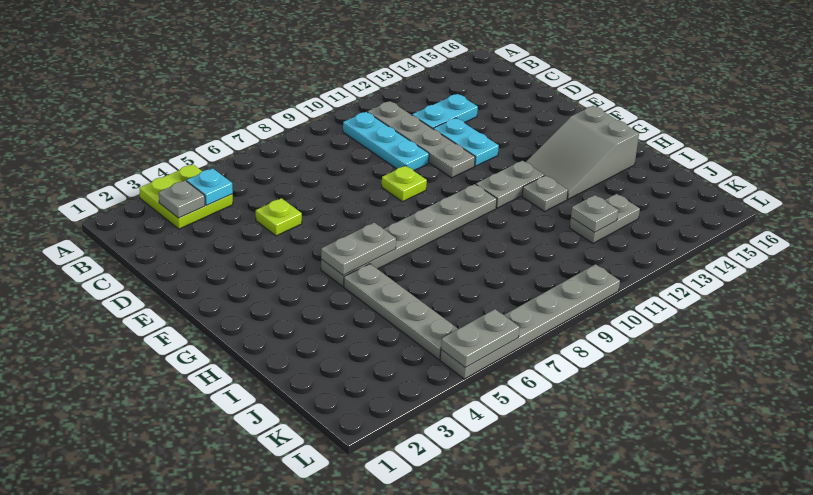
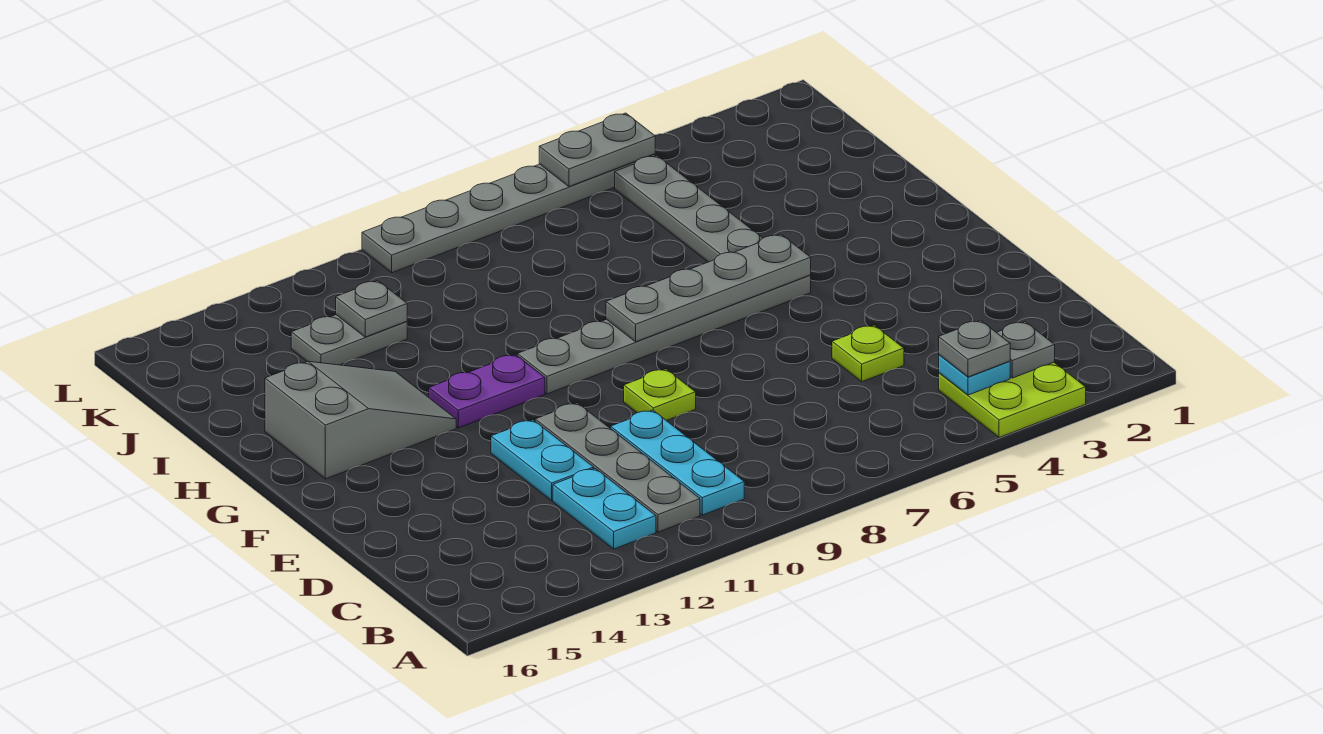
cyan plate C12:C13 level 1 -> cyan plate B12:C12 level 1
grey plate G5:G6 level 2 -> grey plate G5:G8 level 2
grey plate G11:G12 level 1 -> purple plate G11:G12 level 1
grey plate H12 level 1 -> grey plate B4 level 3

